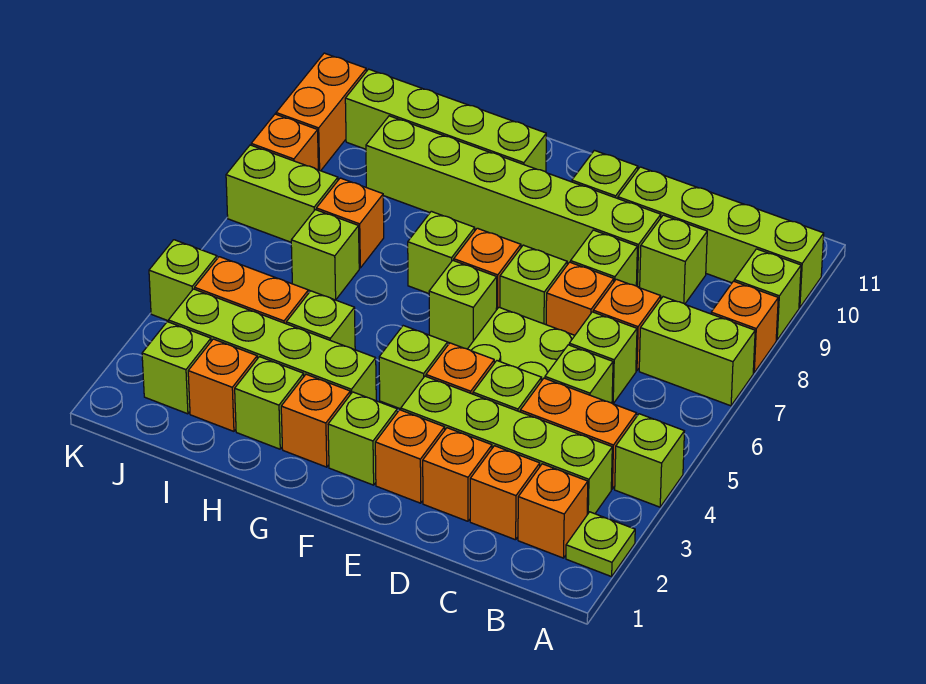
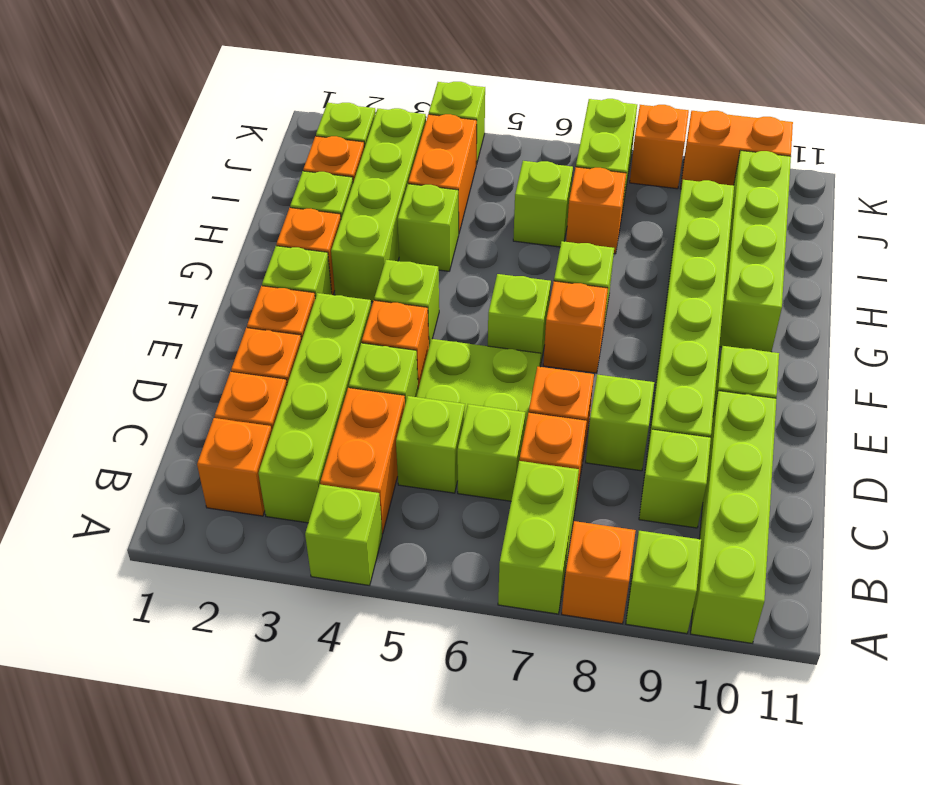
lime plate A2 level 1 -> none
lime brick E7 level 1 -> none

